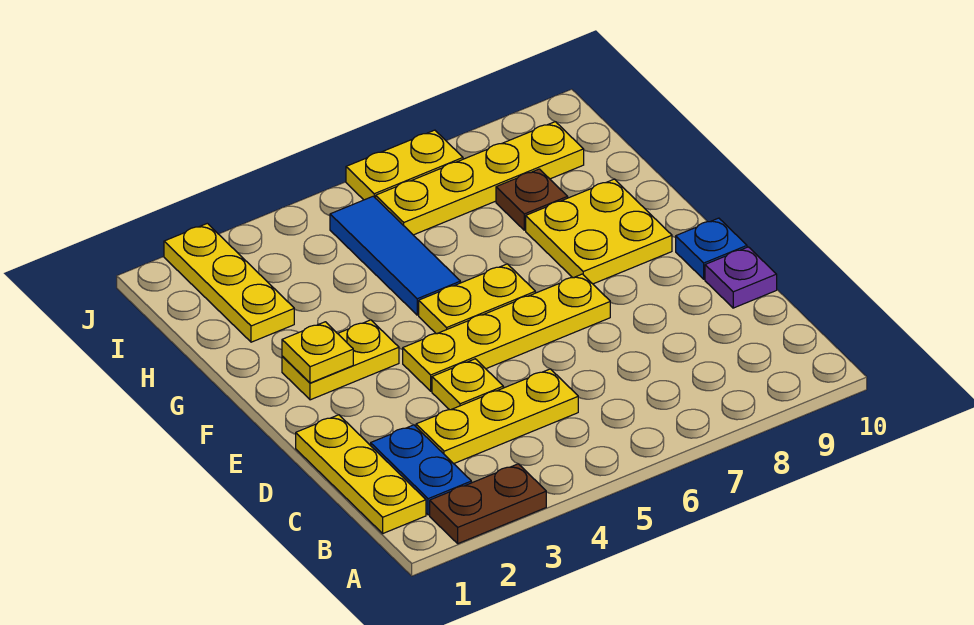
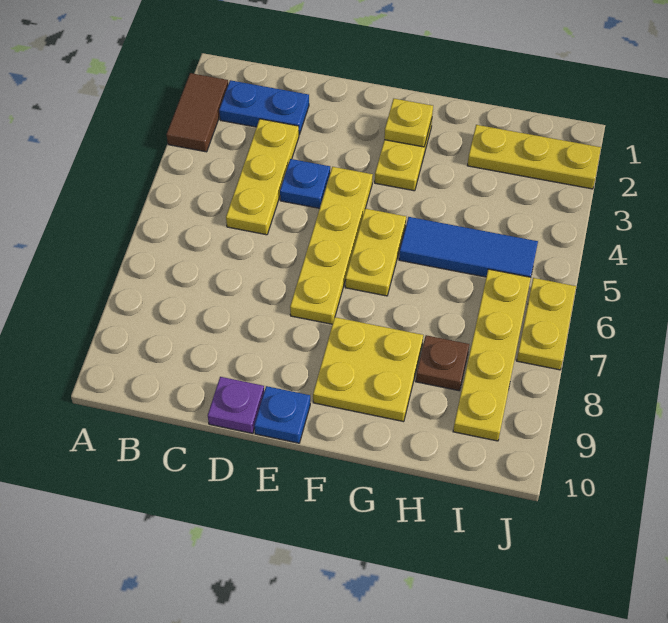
brown plate A2:A3 level 1 -> brown tile A2:A3 level 1
yellow plate B1:D1 level 1 -> none
yellow plate D4 level 1 -> blue plate D4 level 1

